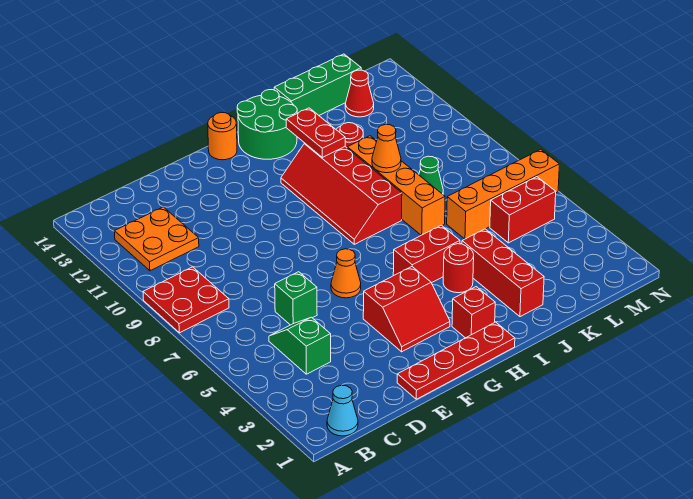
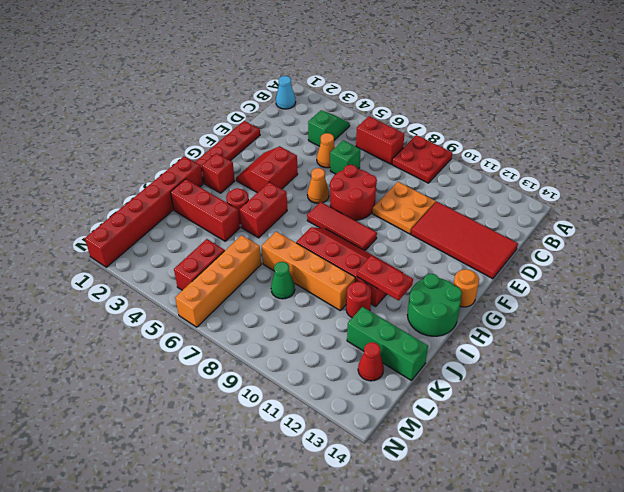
none -> red brick B6:B7 level 1
orange plate B11:C12 level 1 -> orange plate D9:E10 level 1
green slope C4:C5 level 1 top 4 -> green slope B4:C4 level 1 top C
none -> red tile D11:E14 level 1
none -> red round brick E7:F8 level 1
none -> red tile G7:G9 level 1
none -> red brick I1:N1 level 1
orange cone J9 level 2 -> orange cone D5 level 1
green brick J14:L14 level 1 -> green brick K12:K14 level 1

